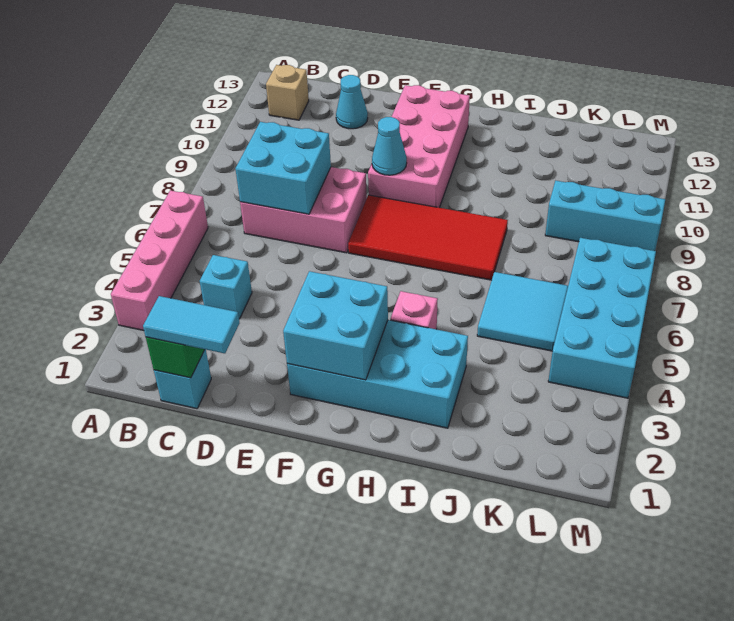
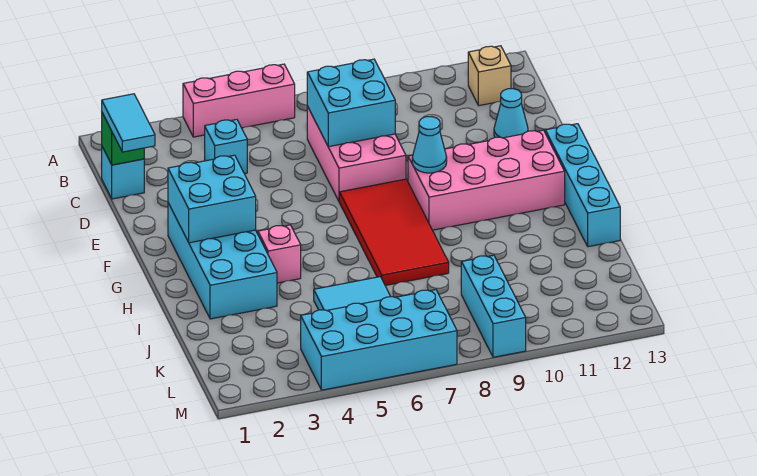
pink brick A3:A6 level 1 -> pink brick A4:A6 level 1
none -> cyan brick F13:I13 level 1

